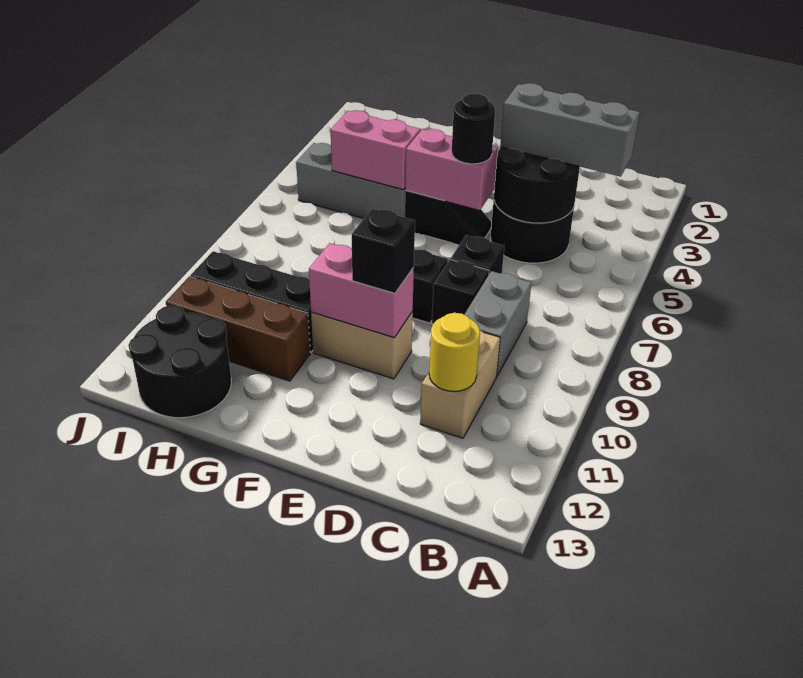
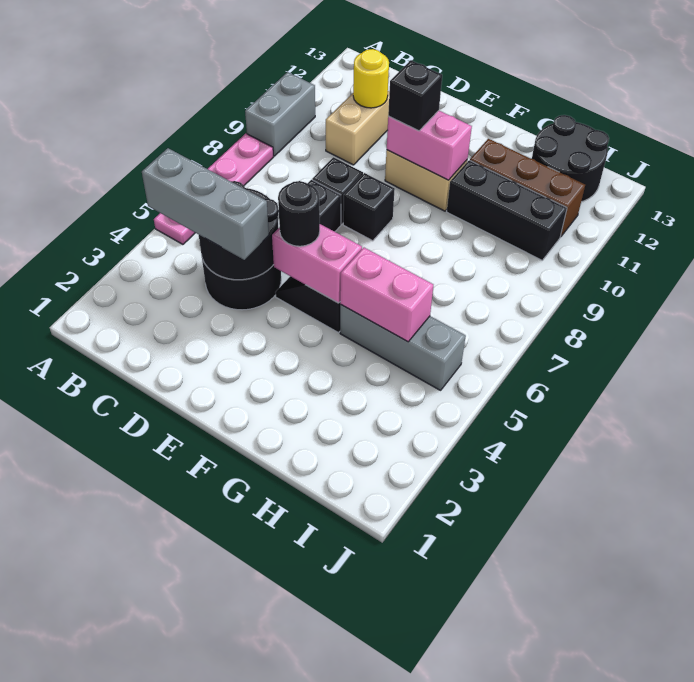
none -> pink plate A5:A8 level 1
grey brick C8:C9 level 1 -> grey brick A9:A10 level 1

